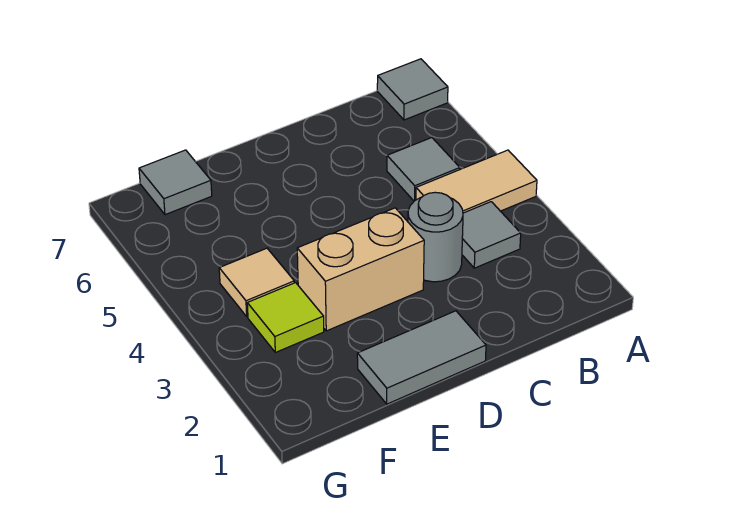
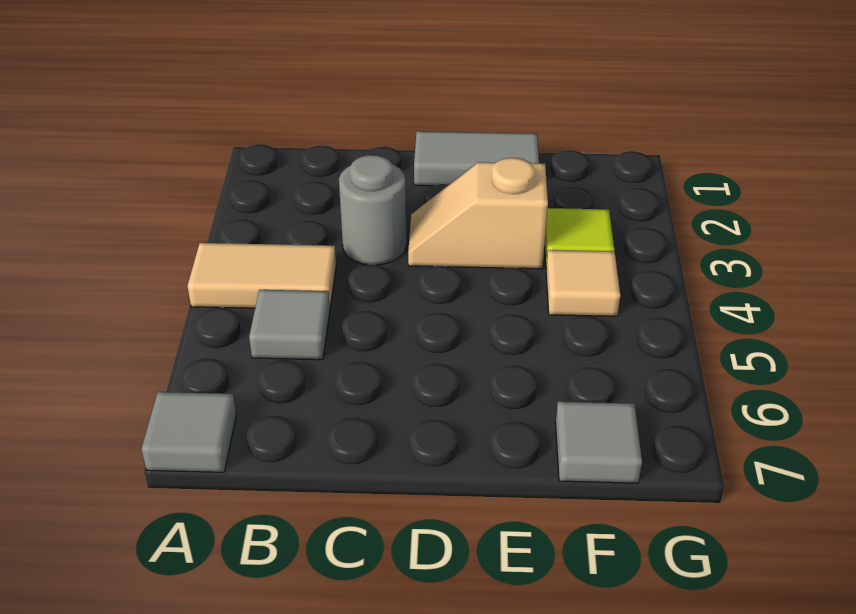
grey tile B3 level 1 -> none
tan brick D3:E3 level 1 -> tan slope D3:E3 level 1 top E

